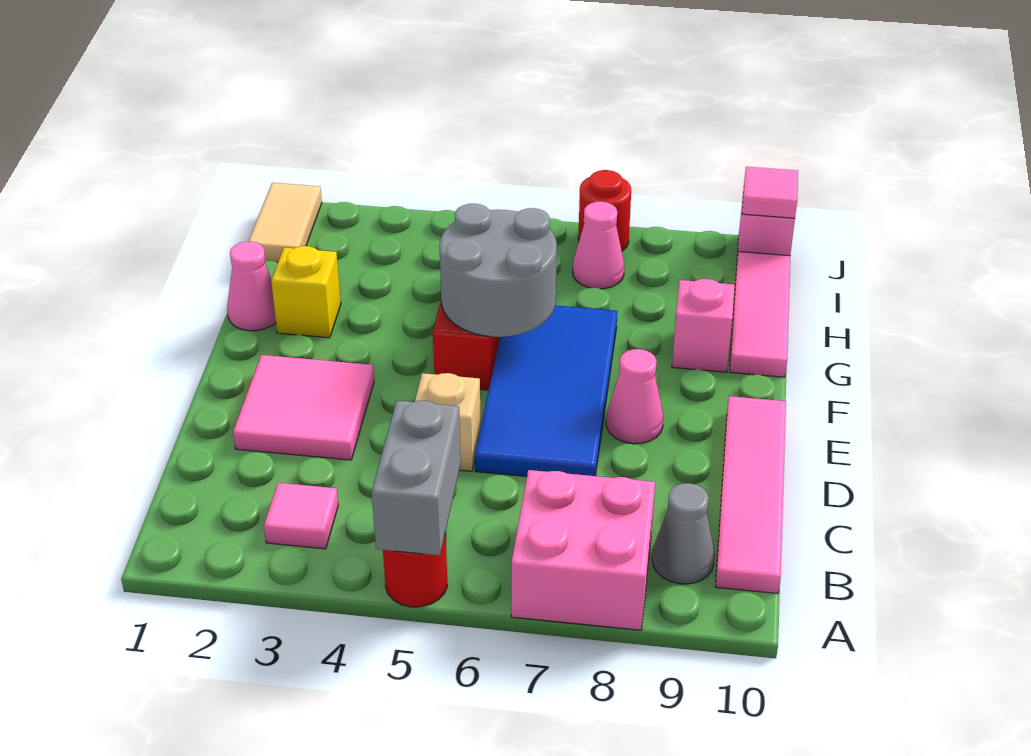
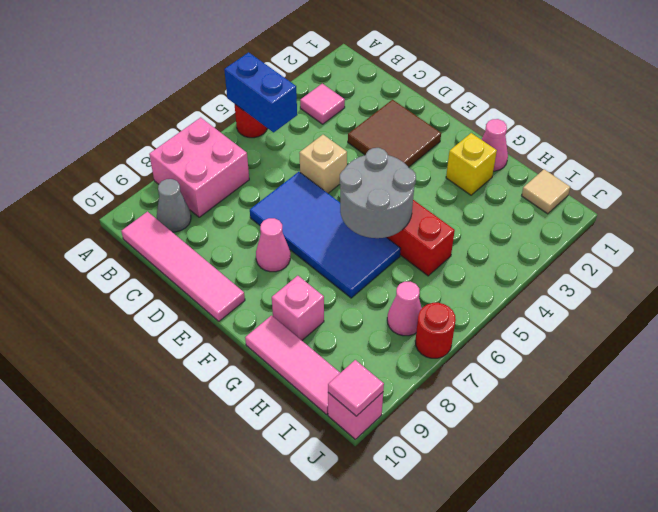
grey brick A5:B5 level 2 -> blue brick A5:B5 level 2
pink tile D2:E3 level 1 -> brown tile D2:E3 level 1
tan tile I1:J1 level 1 -> tan tile I1 level 1

